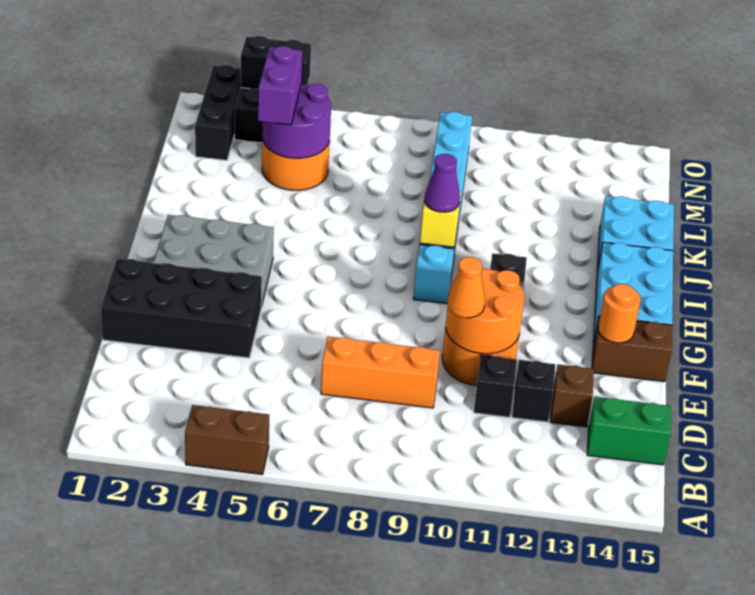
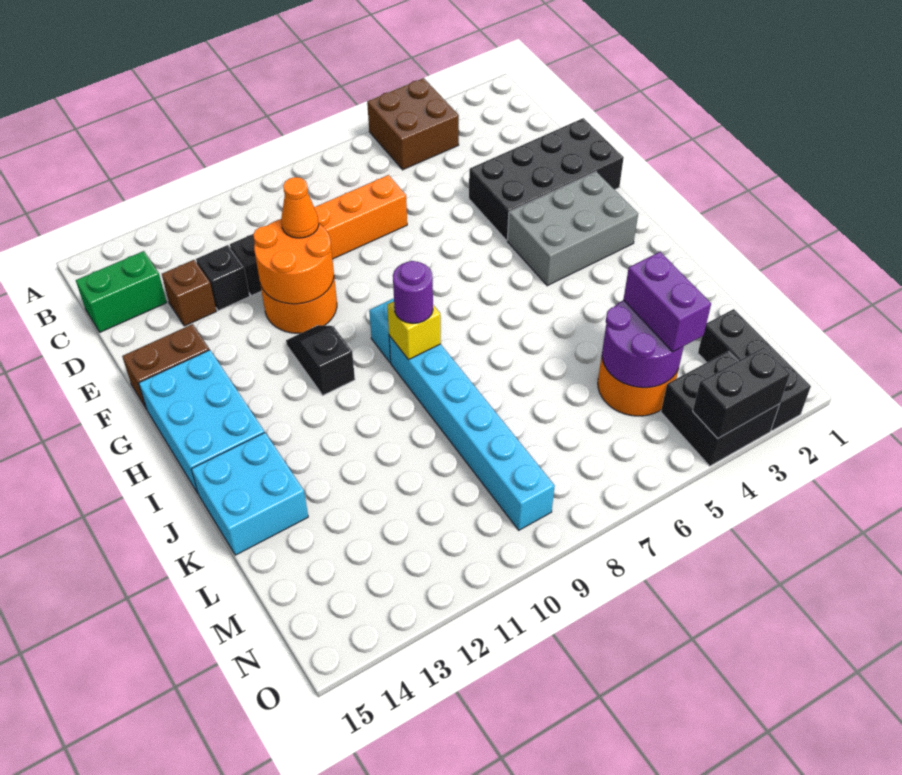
brown brick A4:A5 level 1 -> brown brick A4:B5 level 1
orange round brick F14 level 2 -> none
purple cone I9 level 3 -> purple round brick I9 level 3

